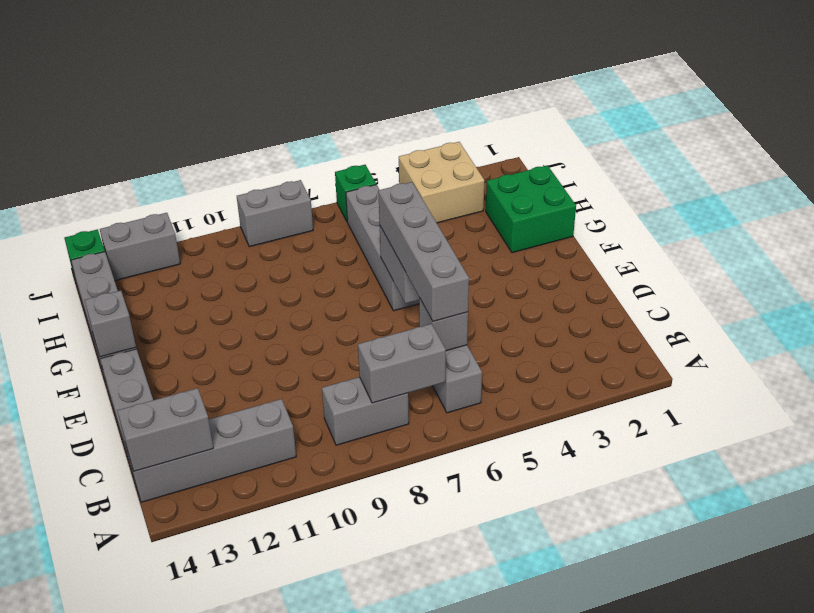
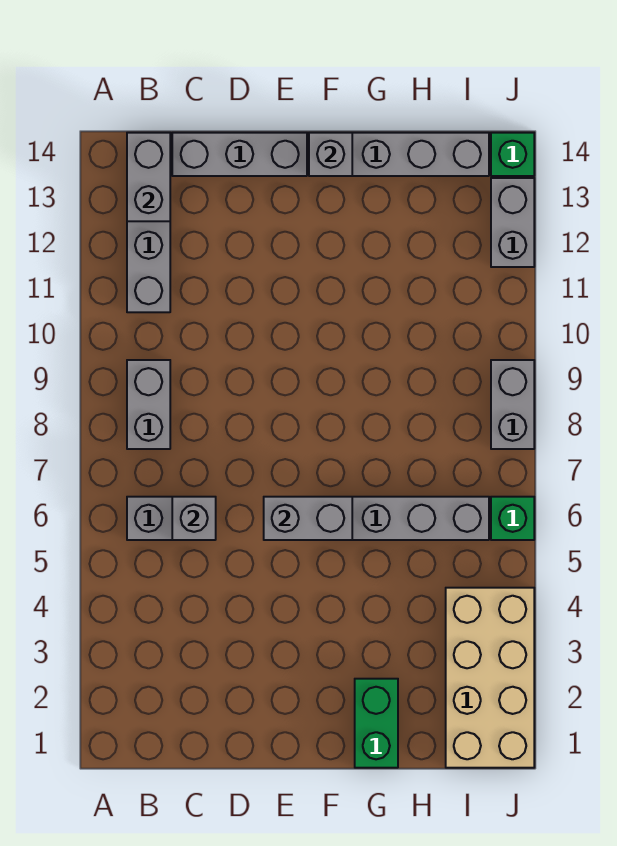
grey brick B7:B8 level 2 -> none
grey brick C6:F6 level 3 -> none
green brick G1:H2 level 1 -> green brick G1:G2 level 1
tan brick I3:J4 level 1 -> tan brick I1:J4 level 1

